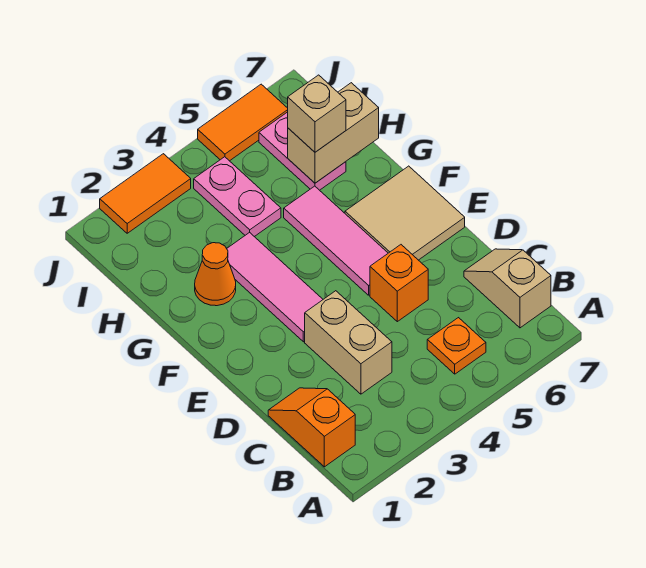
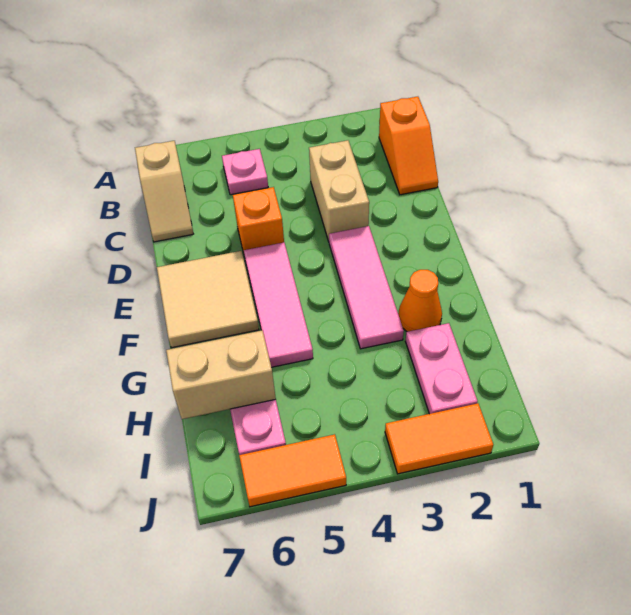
orange plate B5 level 1 -> pink plate B5 level 1
pink plate H4:I4 level 1 -> pink plate H2:I2 level 1
tan brick H6 level 3 -> none

